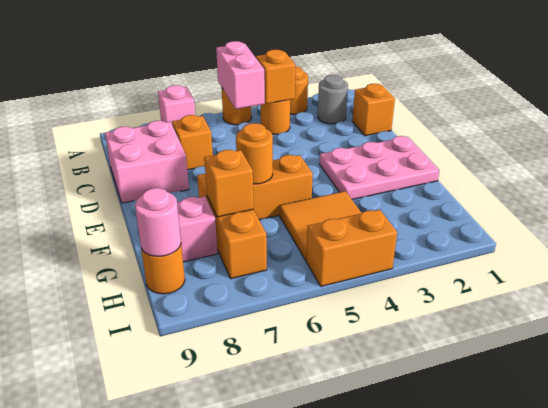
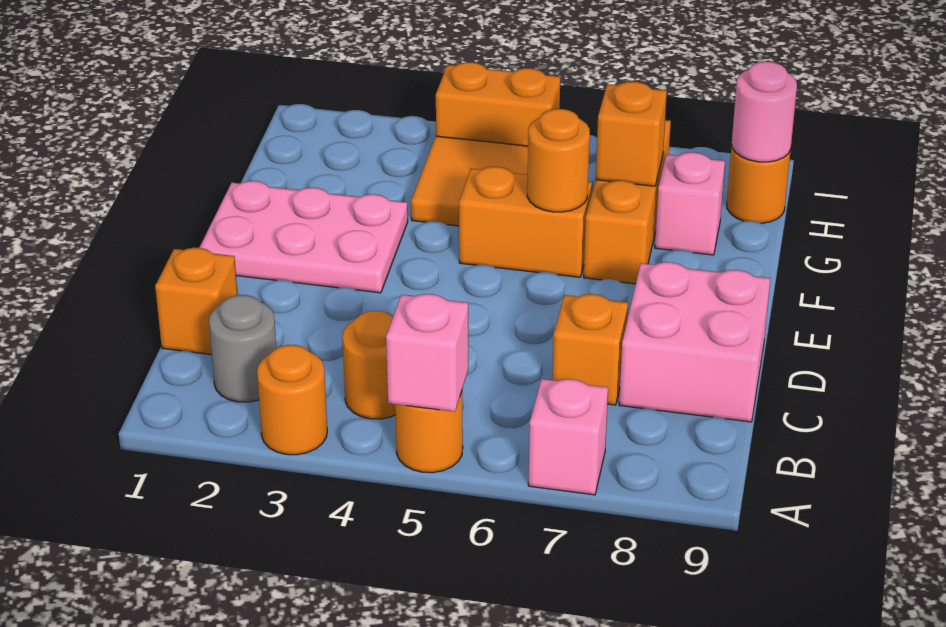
pink brick A5:B5 level 2 -> pink brick A5 level 2
orange brick B4 level 2 -> none

